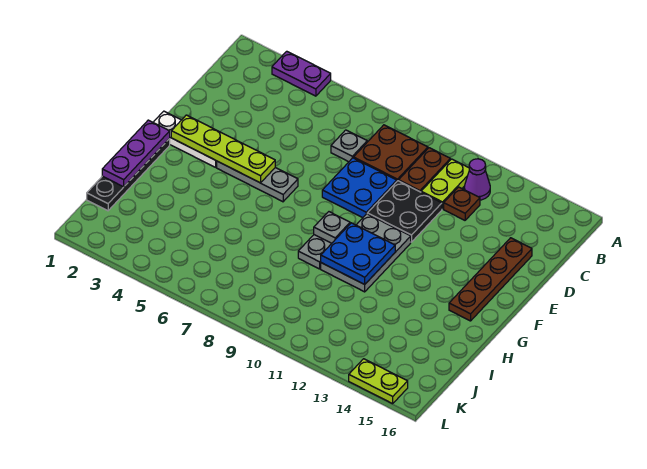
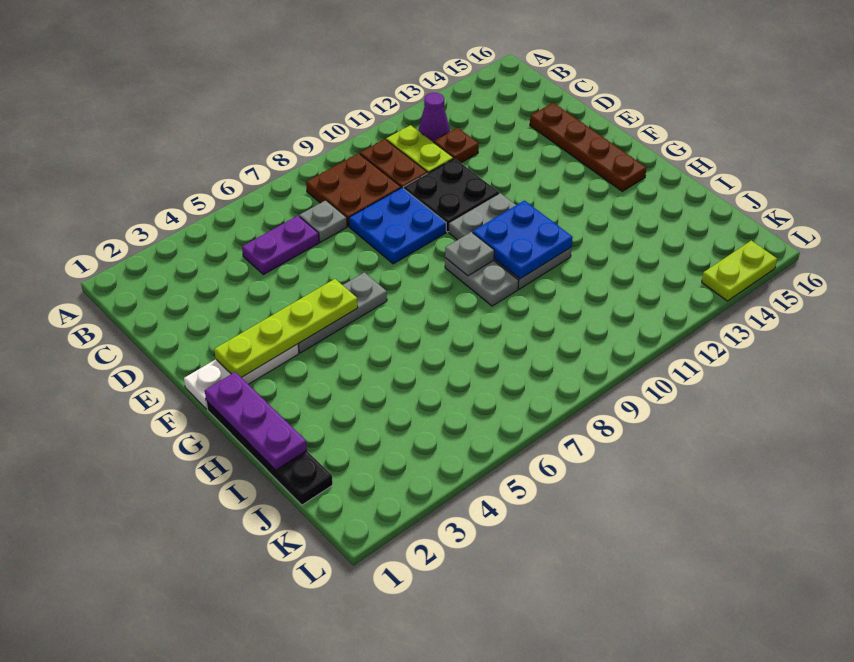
purple plate A3:A4 level 1 -> purple plate C5:C6 level 1

